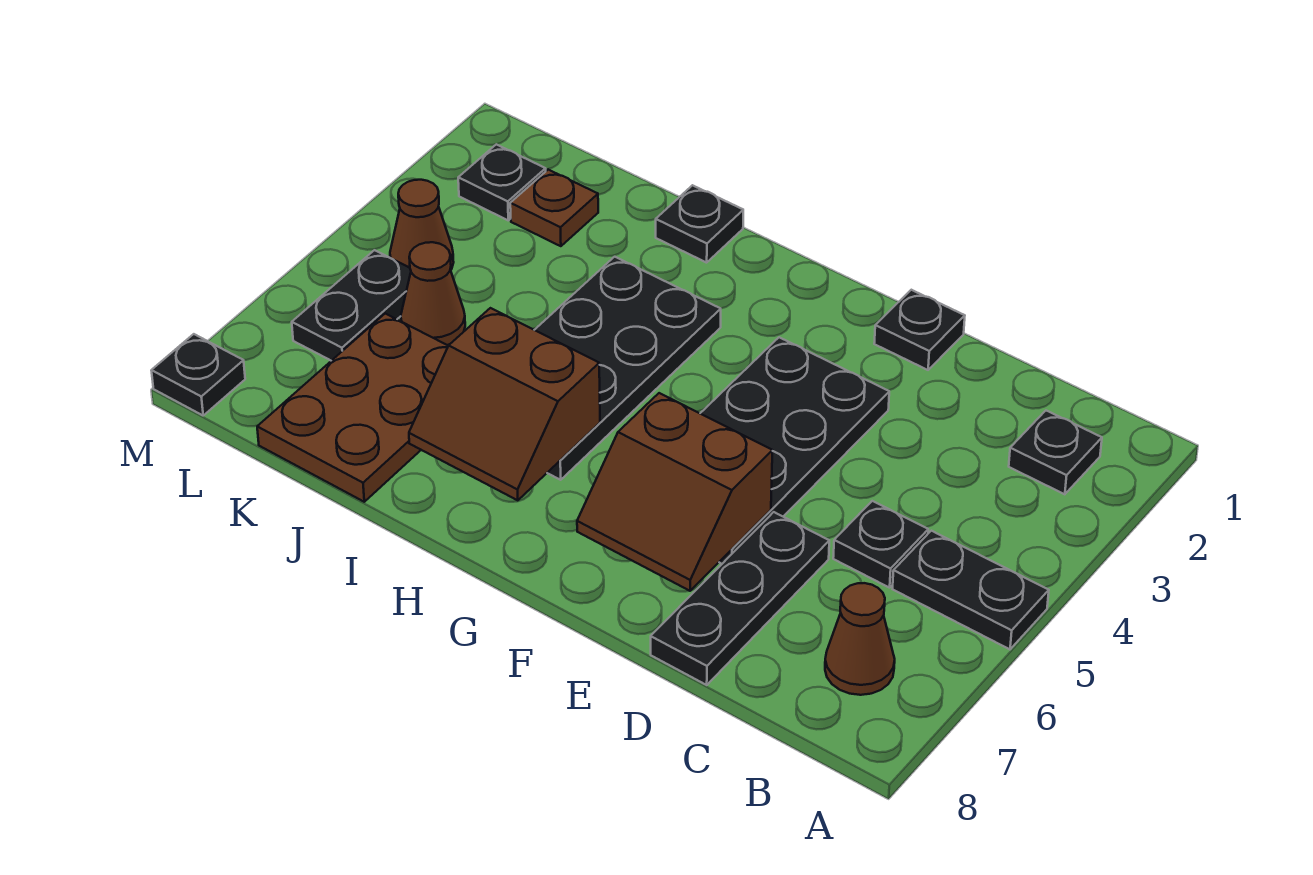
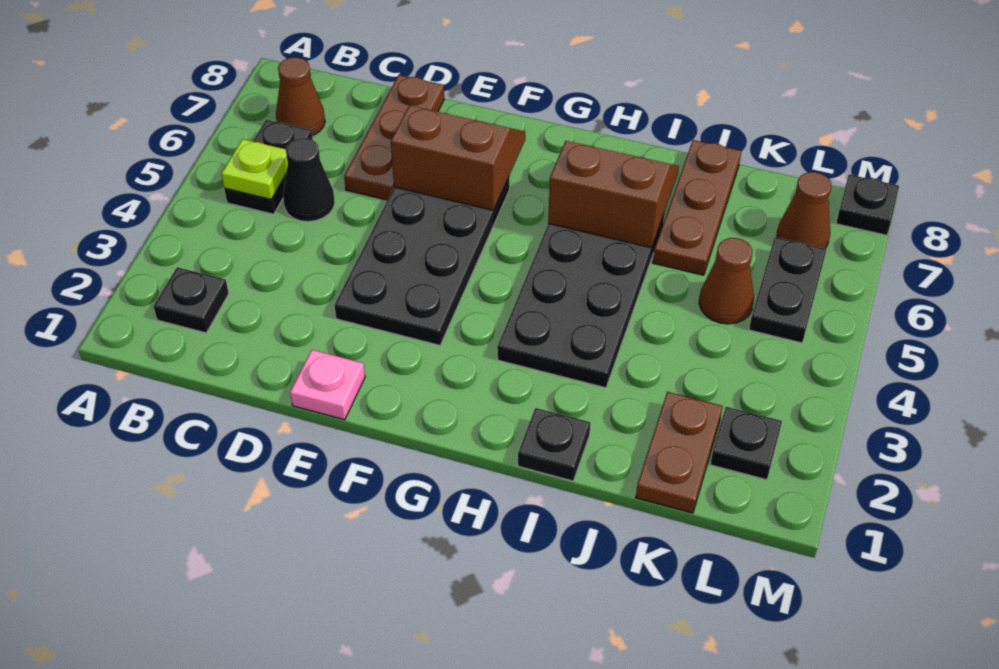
black plate A5:B5 level 1 -> black plate B5:B6 level 1
none -> lime plate B5 level 2
black plate C5 level 1 -> black cone C5 level 1
black plate D6:D8 level 1 -> brown plate D6:D8 level 1
black plate E1 level 1 -> pink plate E1 level 1
brown plate J6:K8 level 1 -> brown plate J6:J8 level 1
brown plate K2 level 1 -> brown plate K1:K2 level 1
brown cone L4 level 1 -> brown cone L7 level 1

